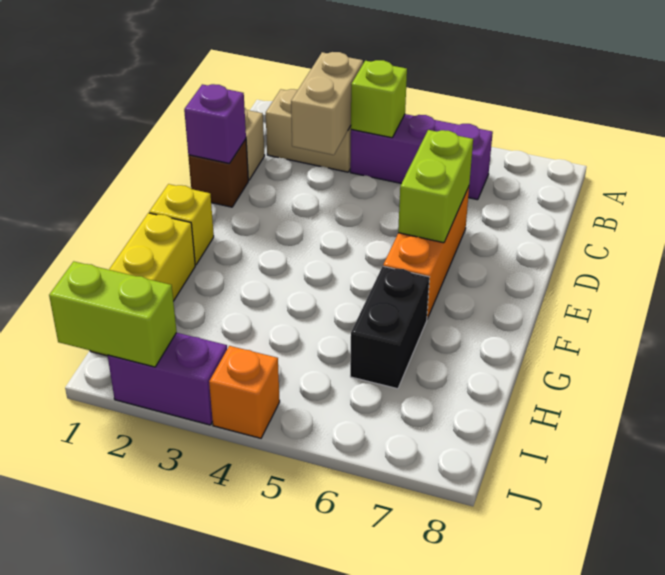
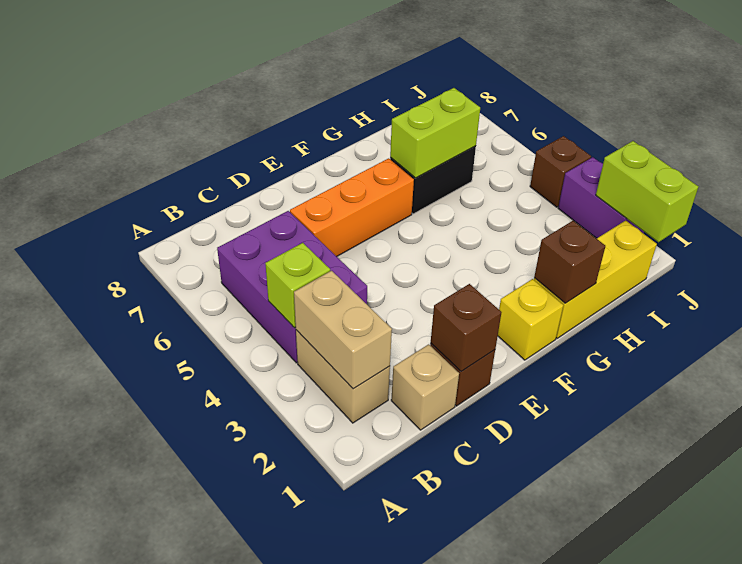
tan brick B3:C3 level 2 -> tan brick B2:B3 level 2
purple brick B4:B6 level 1 -> purple brick B4:C6 level 1
purple brick D1 level 2 -> brown brick D1 level 2
lime brick D6:E6 level 2 -> lime brick G6:H6 level 2
none -> brown brick G1 level 2
orange brick J4 level 1 -> brown brick J4 level 1

